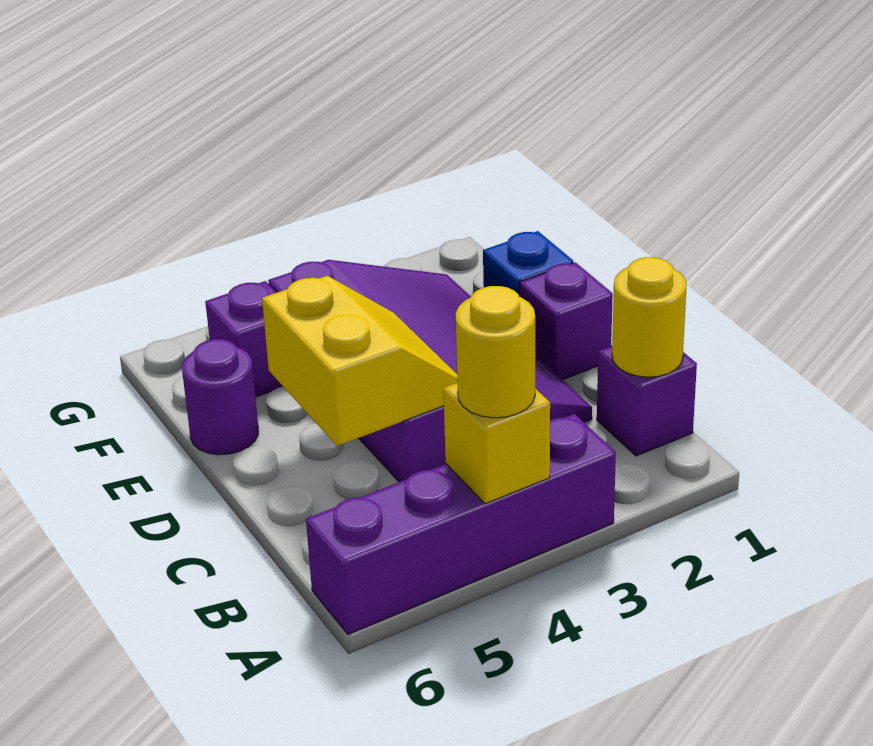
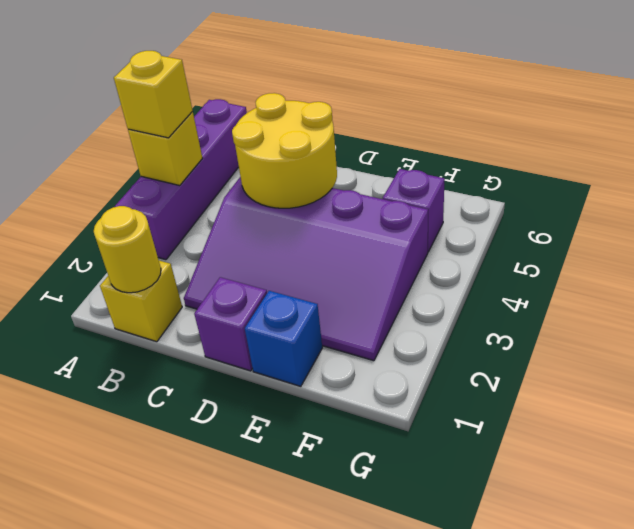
yellow round brick A4 level 3 -> yellow brick A4 level 3
purple brick B1 level 1 -> yellow brick B1 level 1
yellow slope C4:D5 level 2 top 5 -> yellow round brick C4:D5 level 2
purple round brick E6 level 1 -> none

